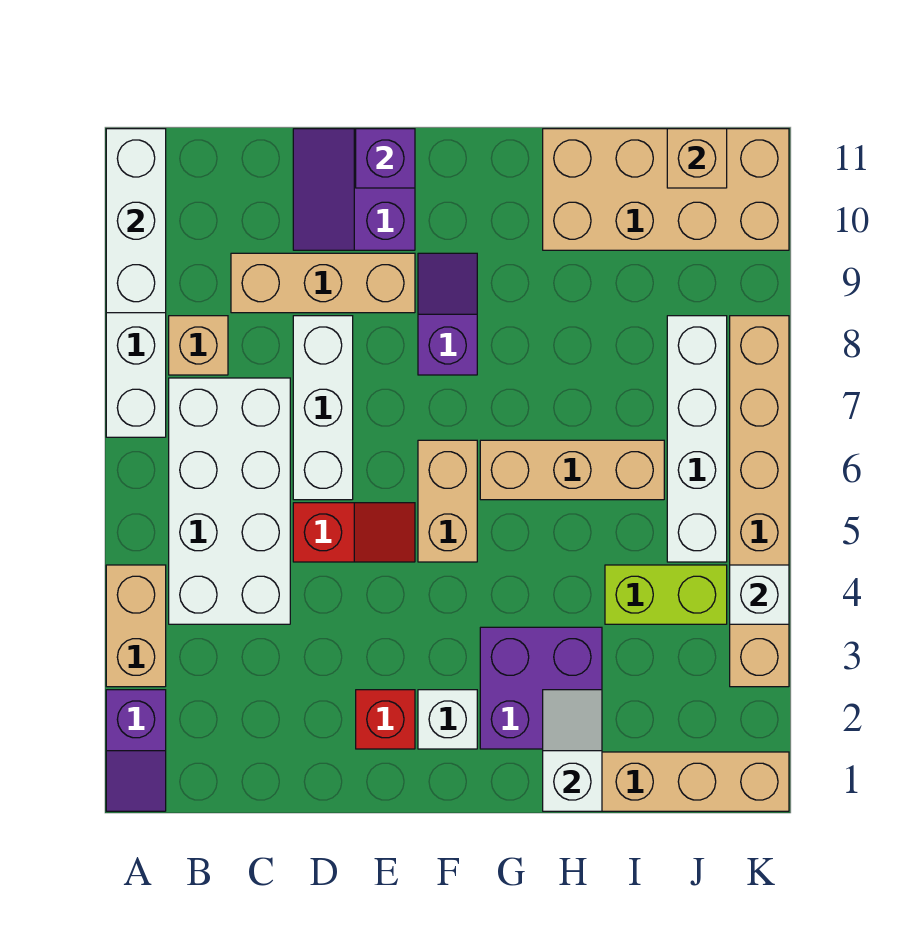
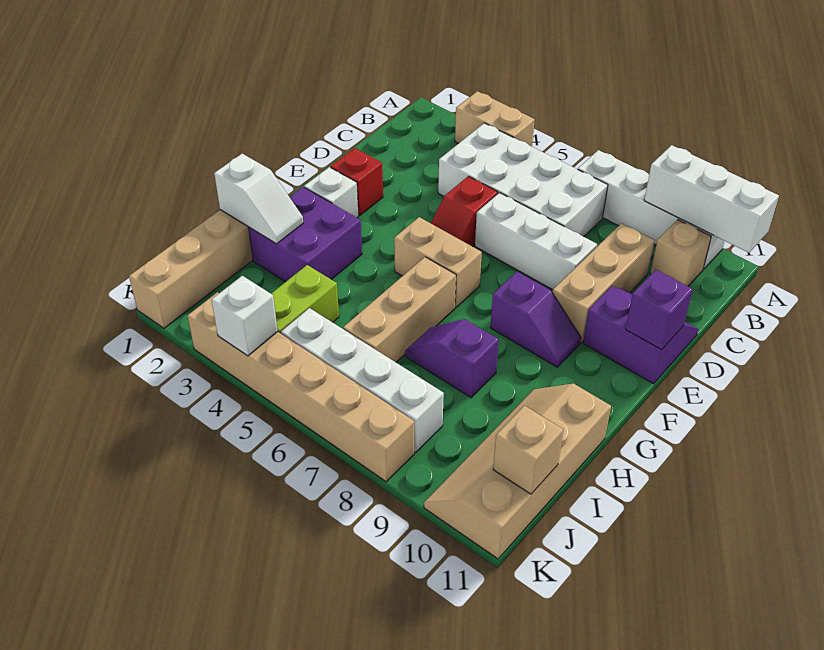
purple slope A1:A2 level 1 top 2 -> purple slope H7:H8 level 1 top 8
tan brick B8 level 1 -> tan brick B10 level 1
tan brick H10:K11 level 1 -> tan slope H10:K11 level 1 top 11

